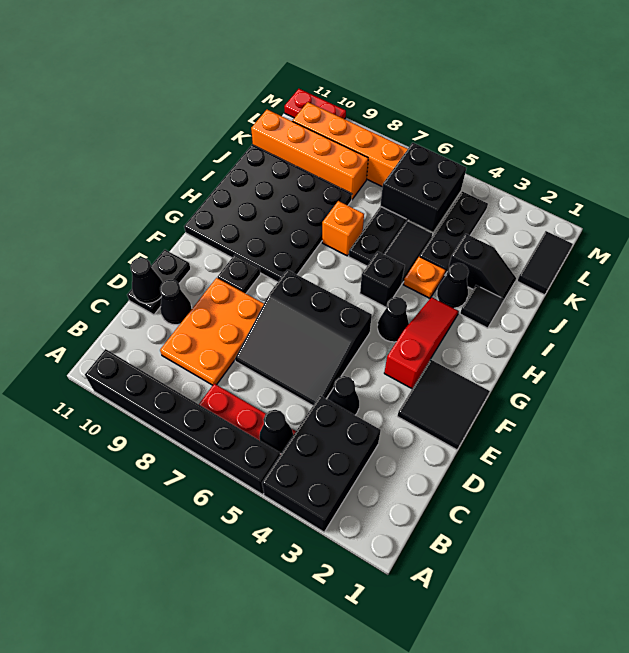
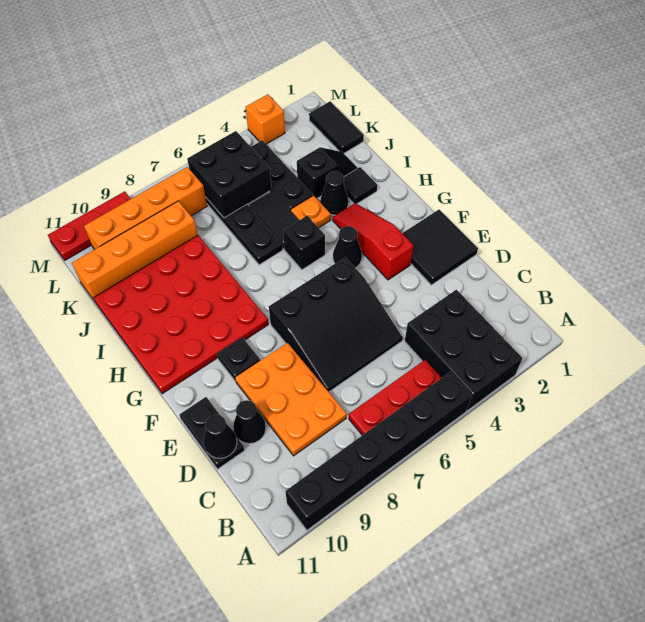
black cone B5 level 2 -> none
black cone D4 level 1 -> none
black plate G8:J11 level 1 -> red plate G8:J11 level 1
orange brick I7 level 1 -> orange brick M3 level 1
red plate M10:M11 level 1 -> red plate M9:M11 level 1

